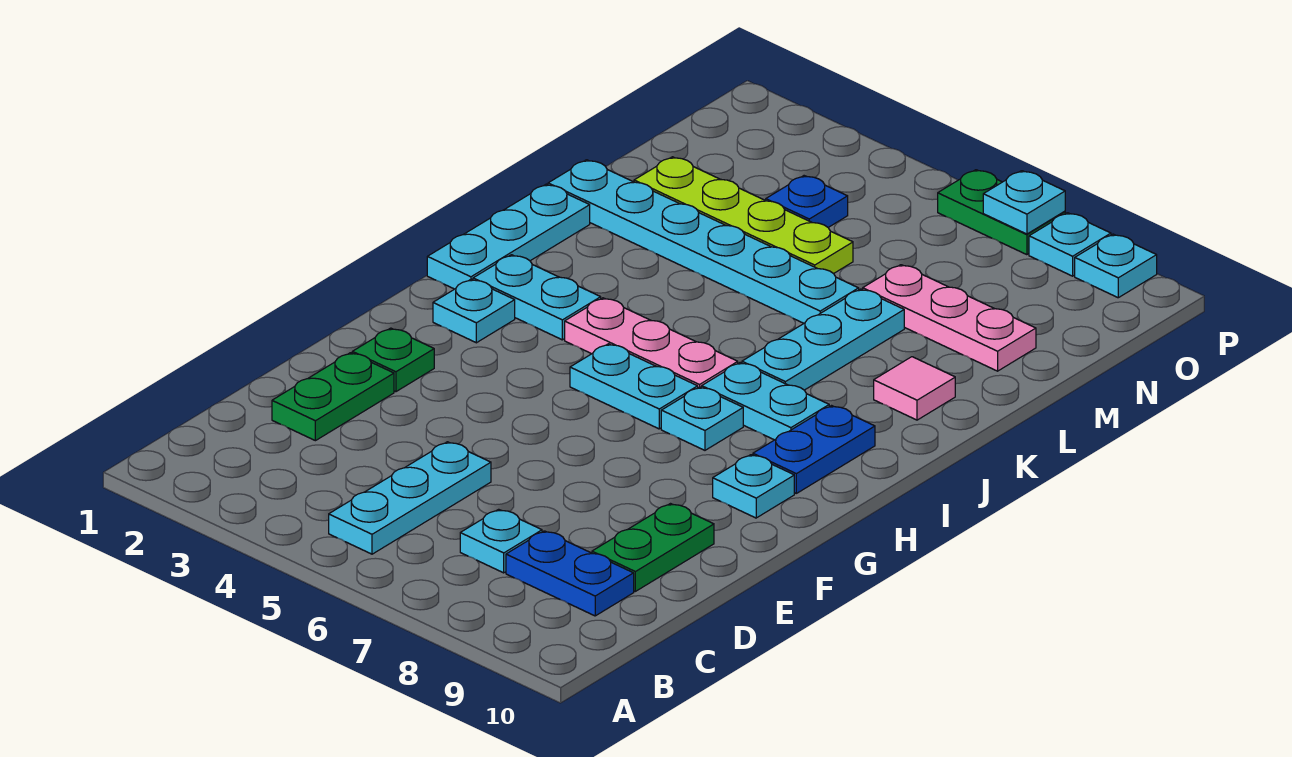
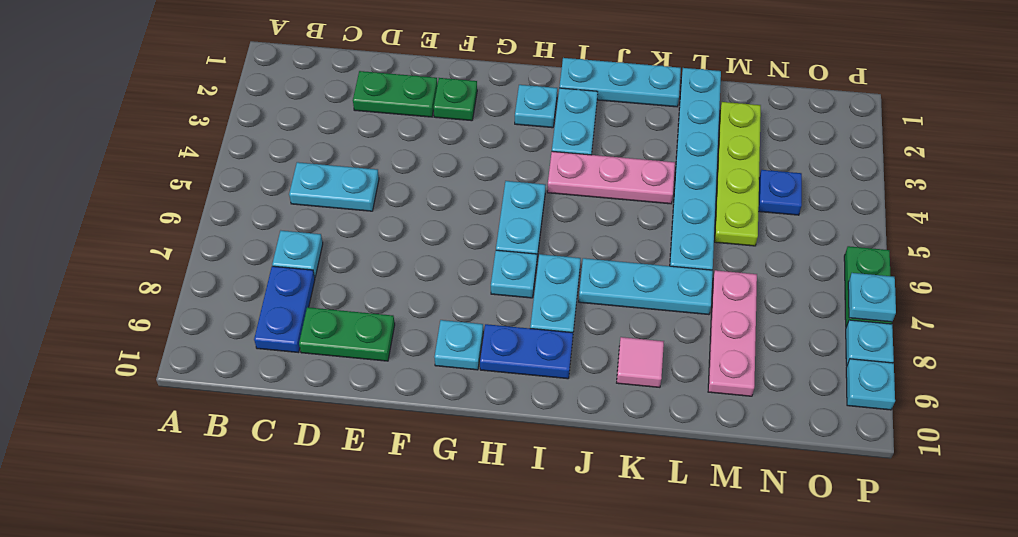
cyan plate B5:D5 level 1 -> cyan plate C5:D5 level 1
pink plate I4:I6 level 1 -> pink plate I4:K4 level 1

